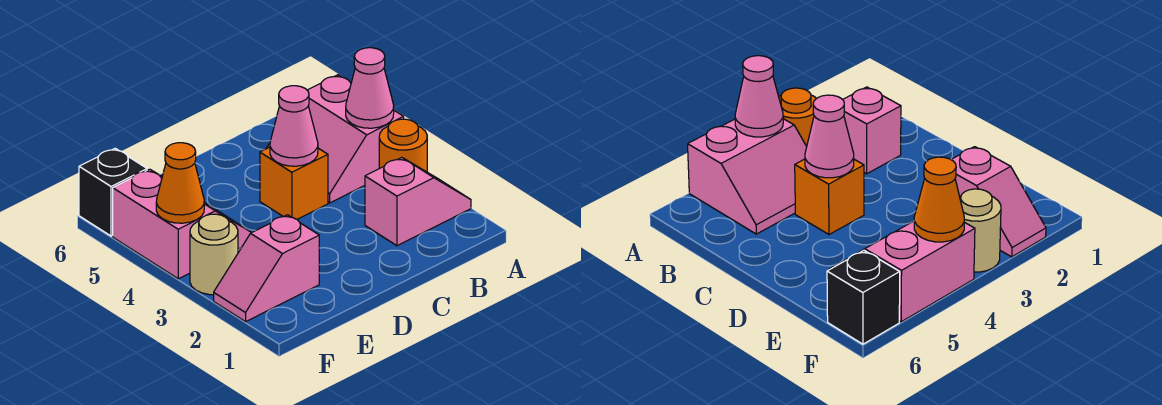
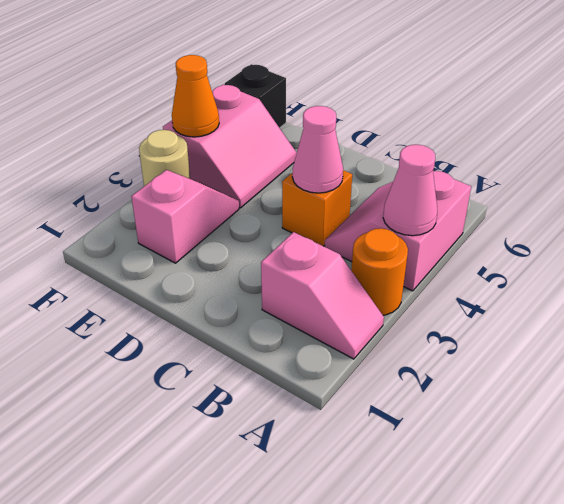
pink slope E2:F2 level 1 top E -> pink slope E2:E3 level 1 top 2

